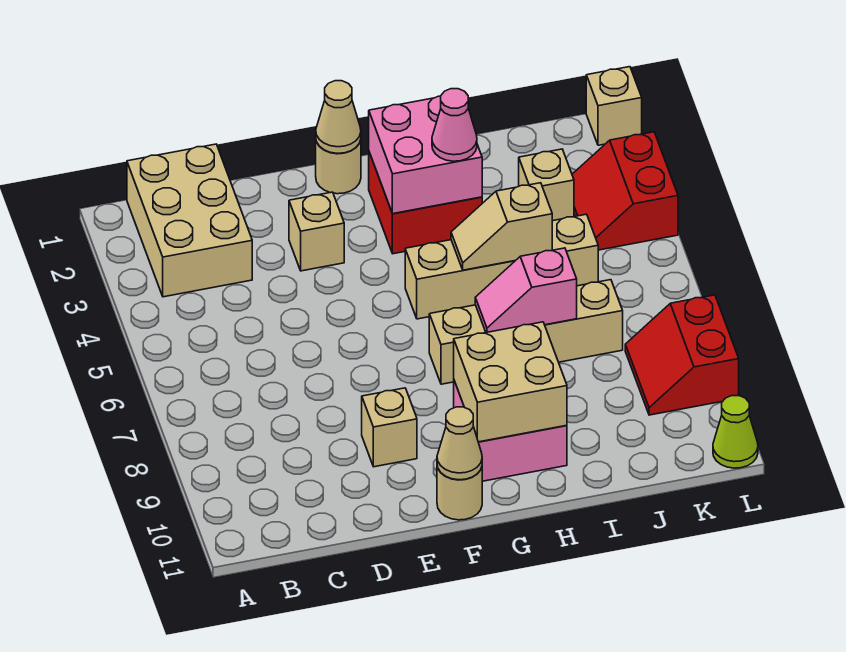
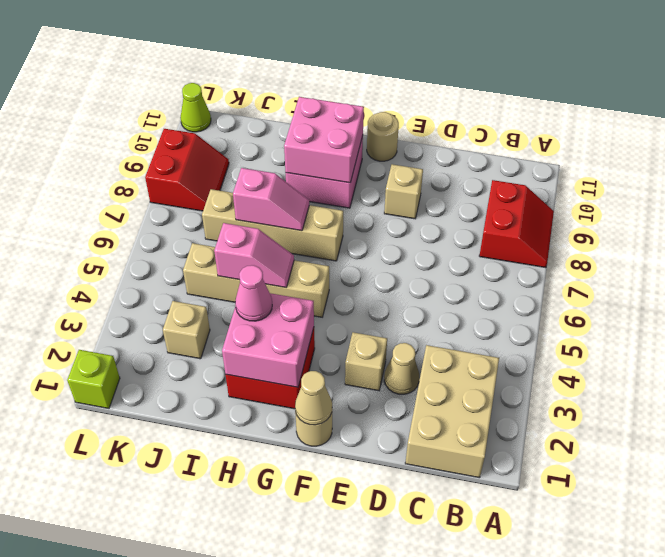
tan cone F11 level 2 -> tan cone D3 level 1
tan brick G9:H10 level 2 -> pink brick G9:H10 level 2
tan slope H5:I5 level 2 top I -> pink slope H5:I5 level 2 top I
red slope K3:L4 level 1 top L -> red slope A8:B9 level 1 top B
tan brick L1 level 1 -> lime brick L1 level 1

